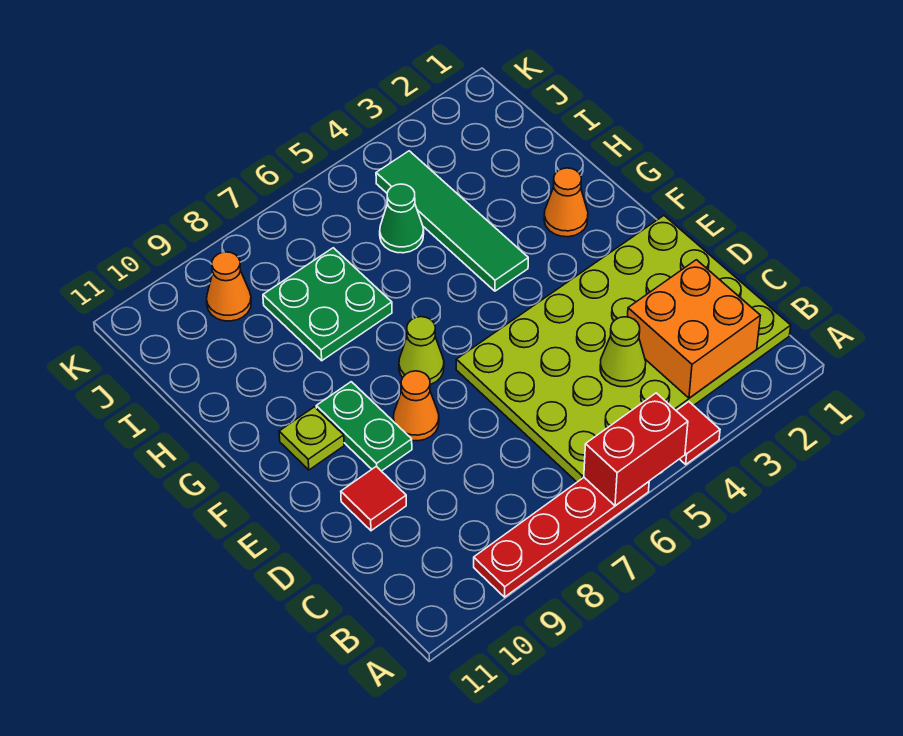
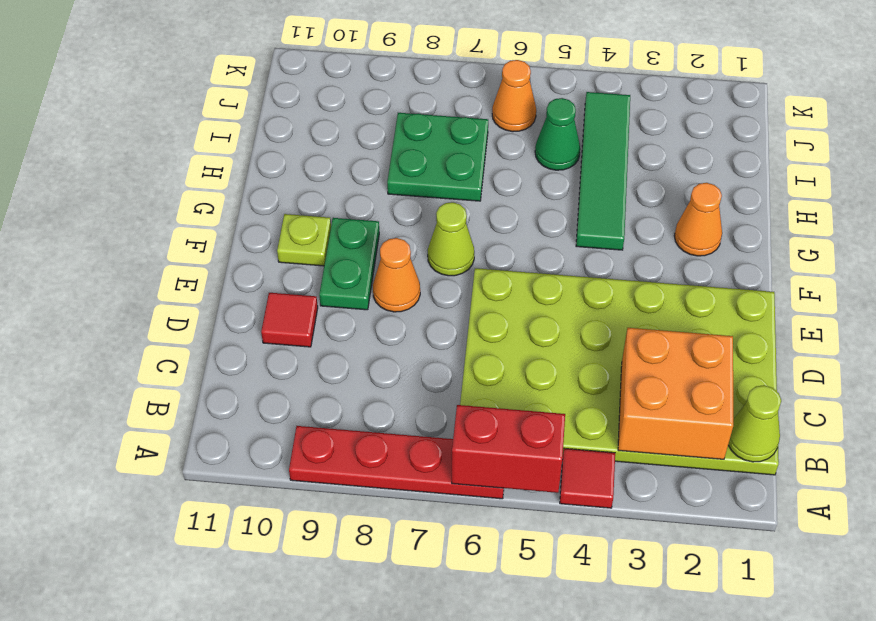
lime cone C4 level 2 -> lime cone B1 level 2
orange cone J9 level 1 -> orange cone J6 level 1

